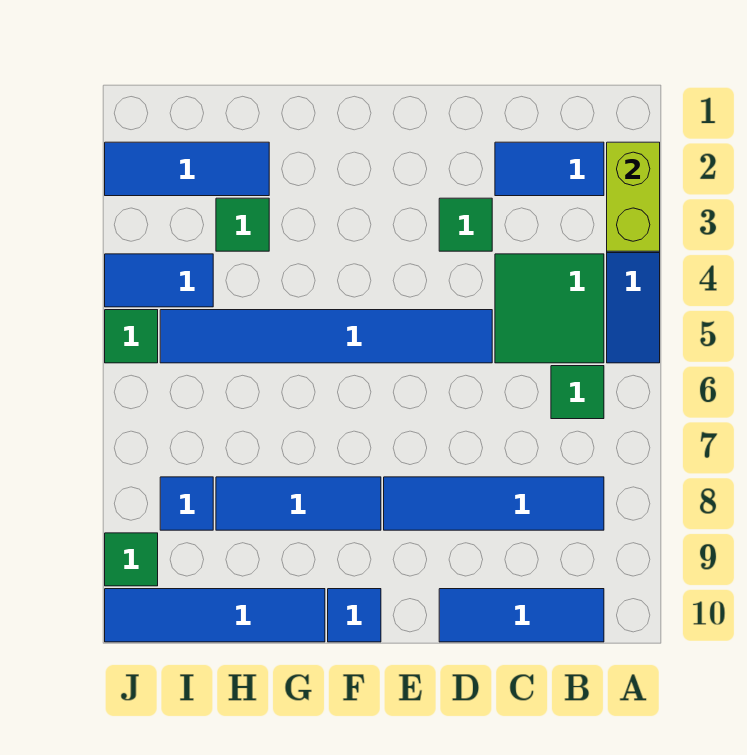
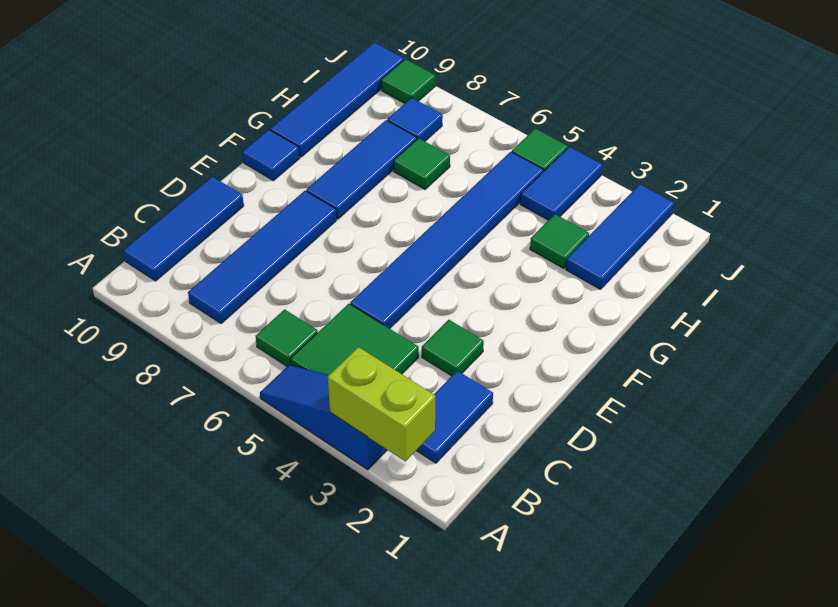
none -> green tile H7 level 1

